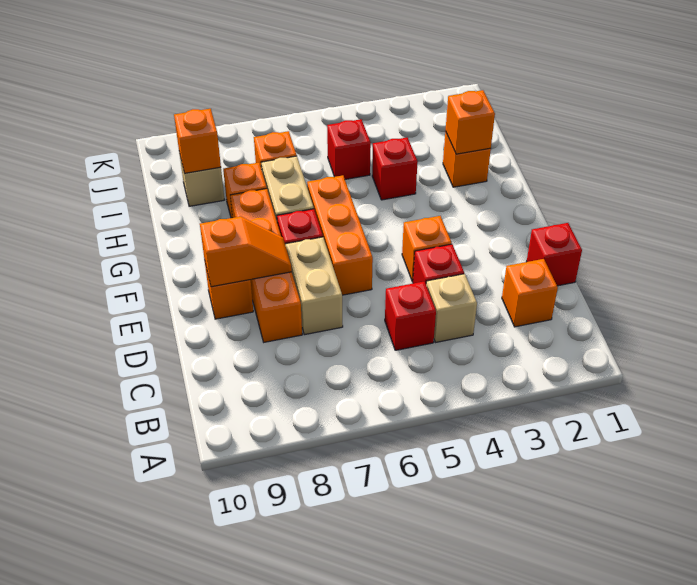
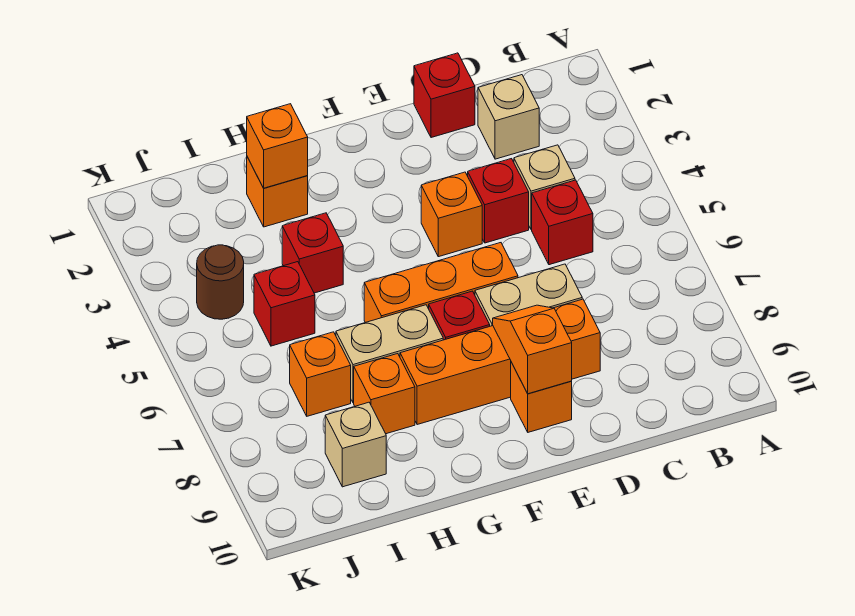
orange brick C2 level 1 -> tan brick C2 level 1
orange brick I9 level 2 -> none
none -> brown round brick J4 level 1

